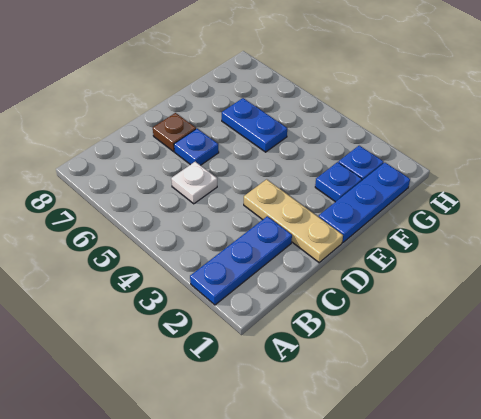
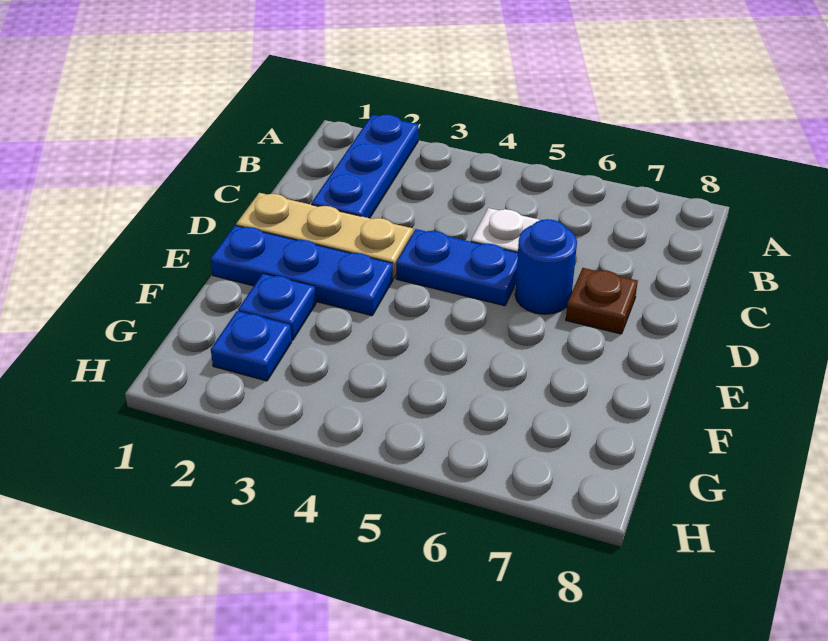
blue plate D6 level 1 -> blue round brick D6 level 1
blue plate E1:G1 level 1 -> blue plate E1:E3 level 1
blue plate F5:F6 level 1 -> blue plate D4:D5 level 1

